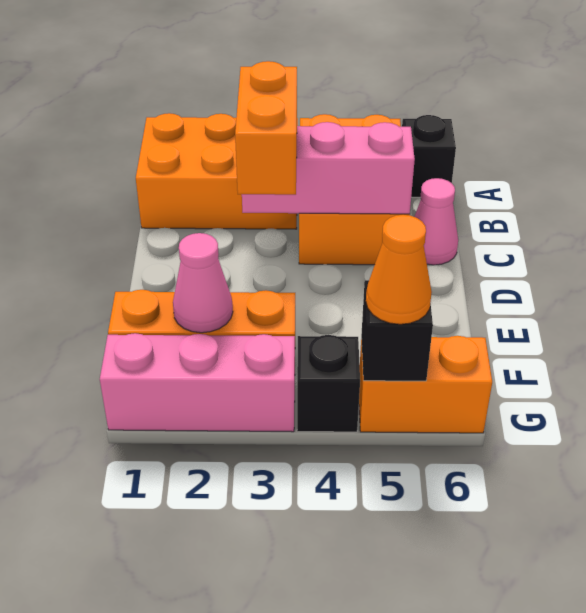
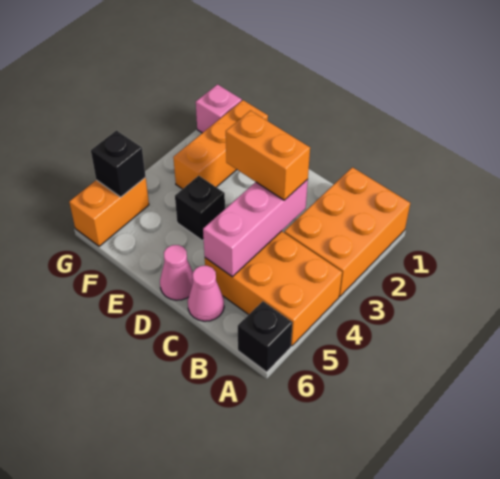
pink cone F2 level 2 -> pink cone D6 level 1
pink brick G1:G3 level 1 -> pink brick G1 level 1
black brick G4 level 1 -> black brick E4 level 1
orange cone G5 level 3 -> none

